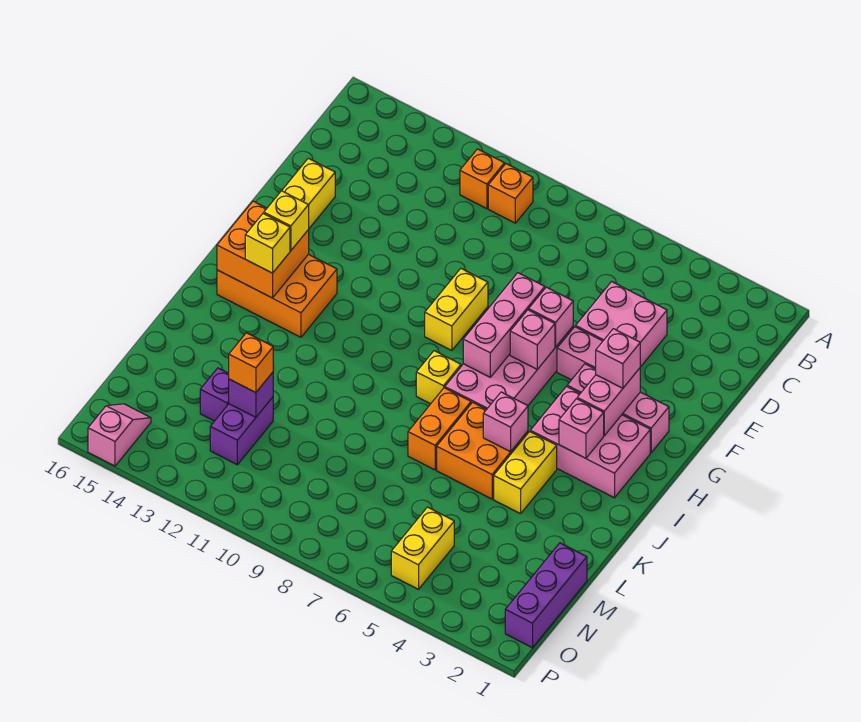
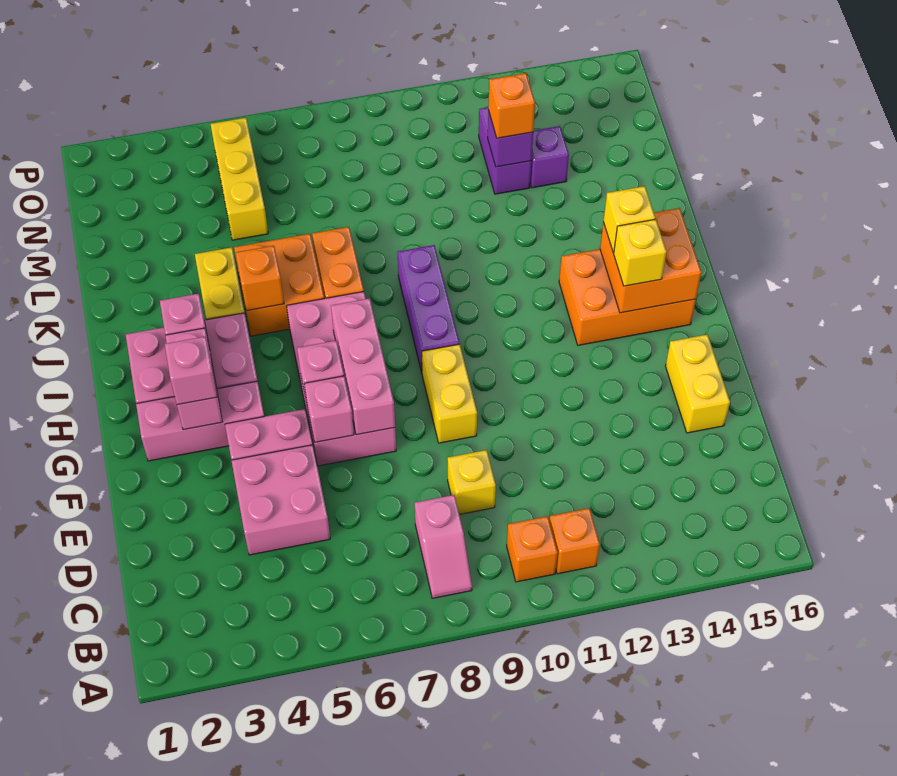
yellow brick I8 level 1 -> yellow brick D9 level 1
pink brick J5 level 2 -> orange brick J5 level 2
purple brick M1:O1 level 1 -> purple brick H9:J9 level 1
yellow brick N5:O5 level 1 -> yellow brick M5:O5 level 1
pink slope O15:P15 level 1 top P -> pink slope B8:C8 level 1 top C

